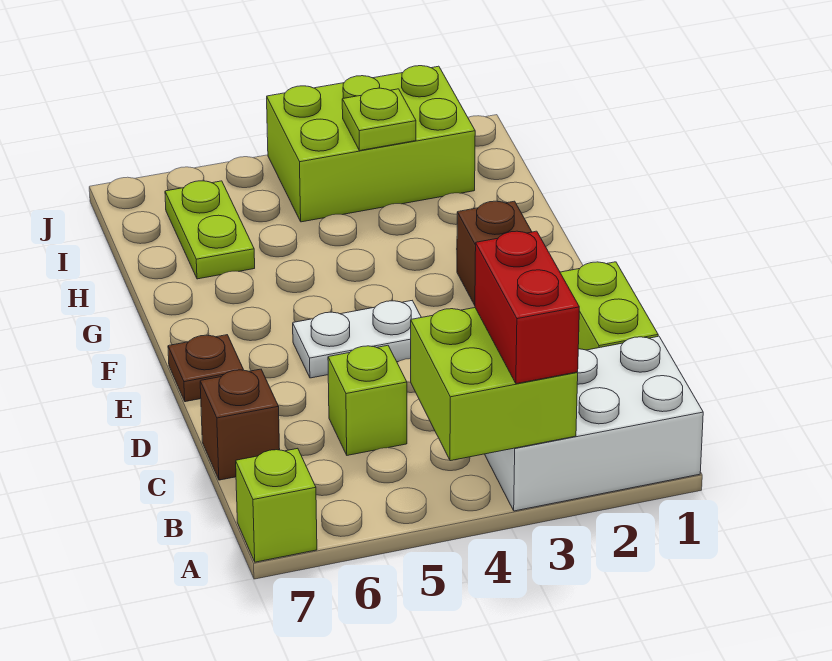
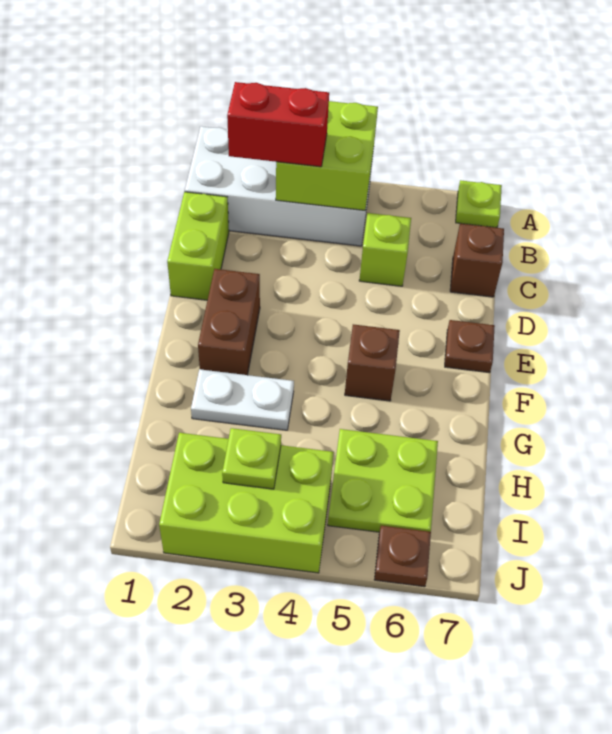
white brick A1:B3 level 1 -> white brick A1:B4 level 1
red brick A3:B3 level 3 -> red brick B2:B3 level 3
lime brick A7 level 1 -> lime plate A7 level 1
white plate E4:E5 level 1 -> white plate G2:G3 level 1
none -> brown brick F5 level 1
lime plate H6:I6 level 1 -> lime plate H5:I6 level 1
none -> brown plate J6 level 1

